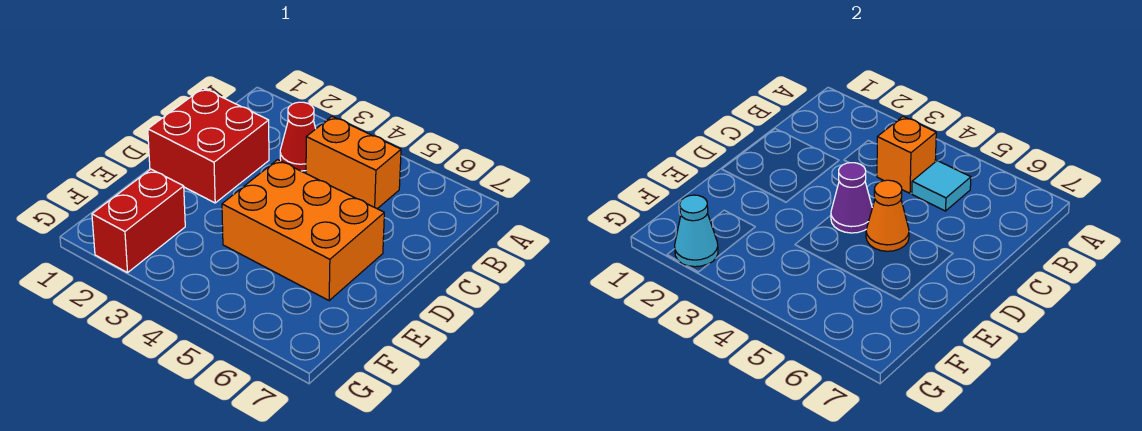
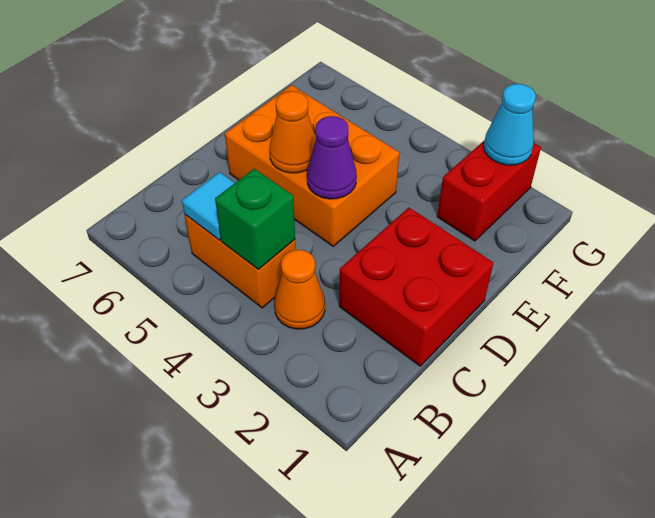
red cone B3 level 1 -> orange cone B3 level 1
orange brick B4 level 2 -> green brick B4 level 2

